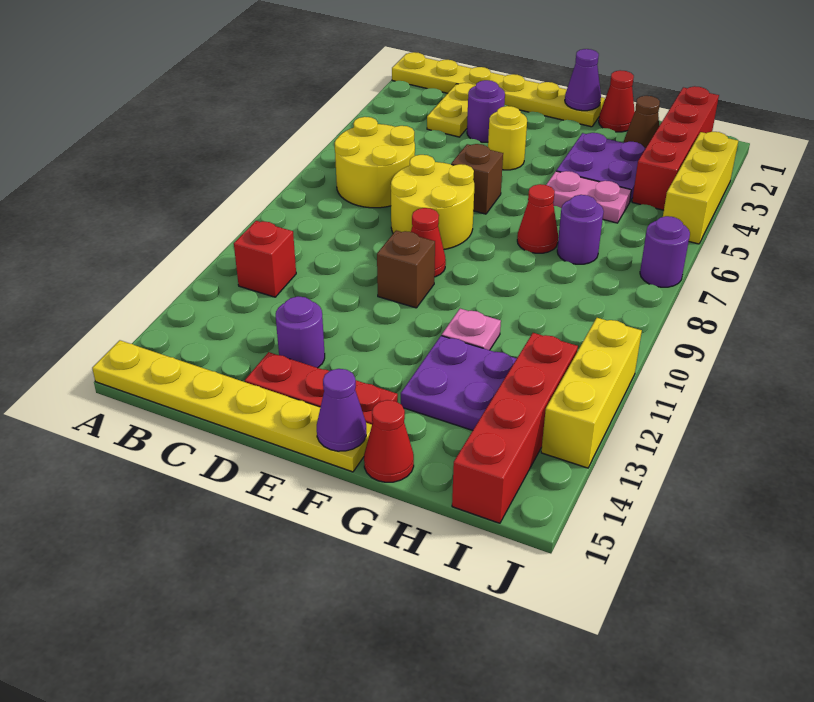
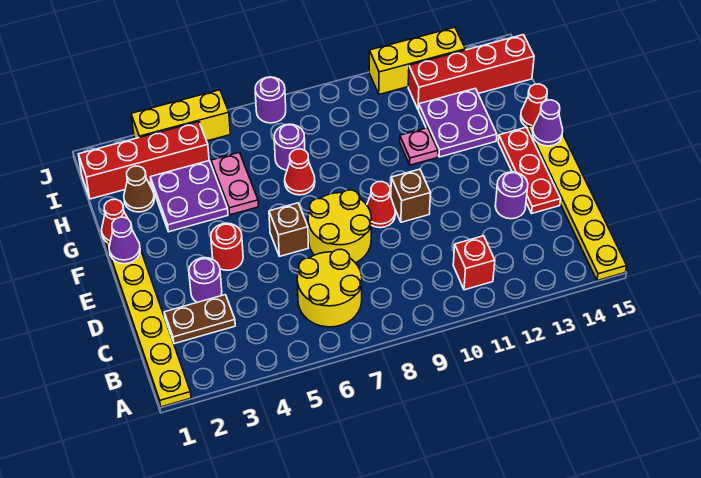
yellow plate C2:C3 level 1 -> brown plate C2:C3 level 1
yellow round brick E4 level 1 -> red round brick E4 level 1

